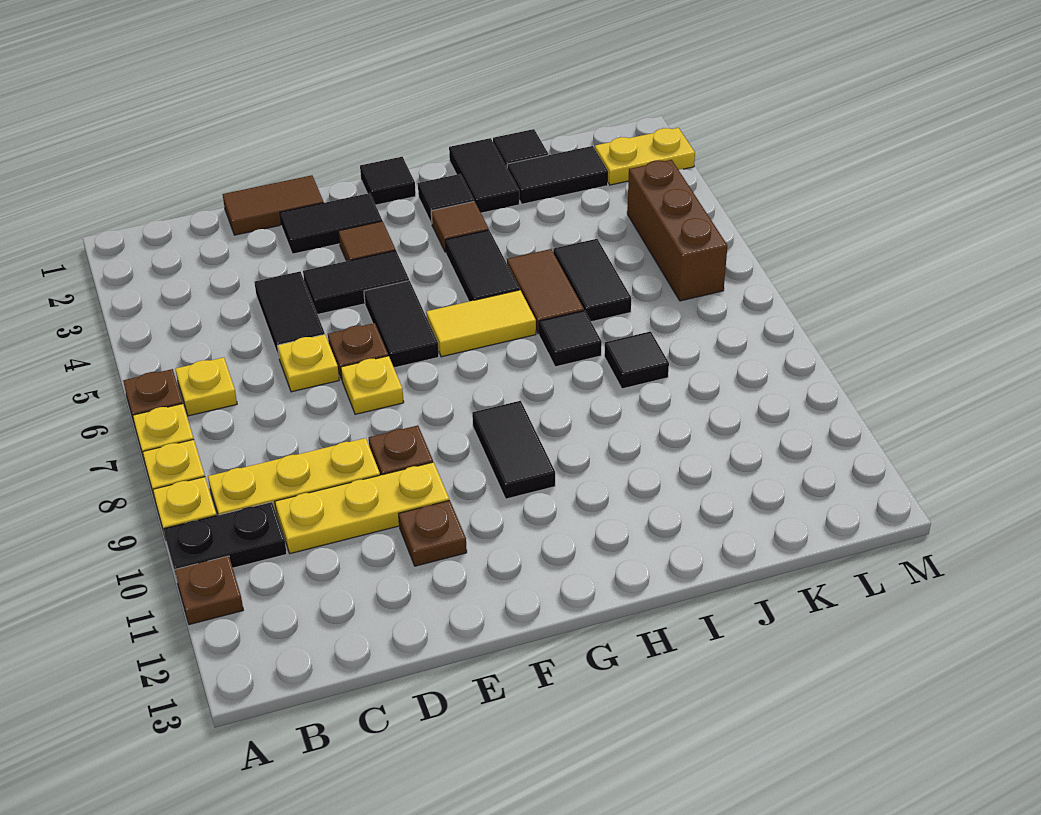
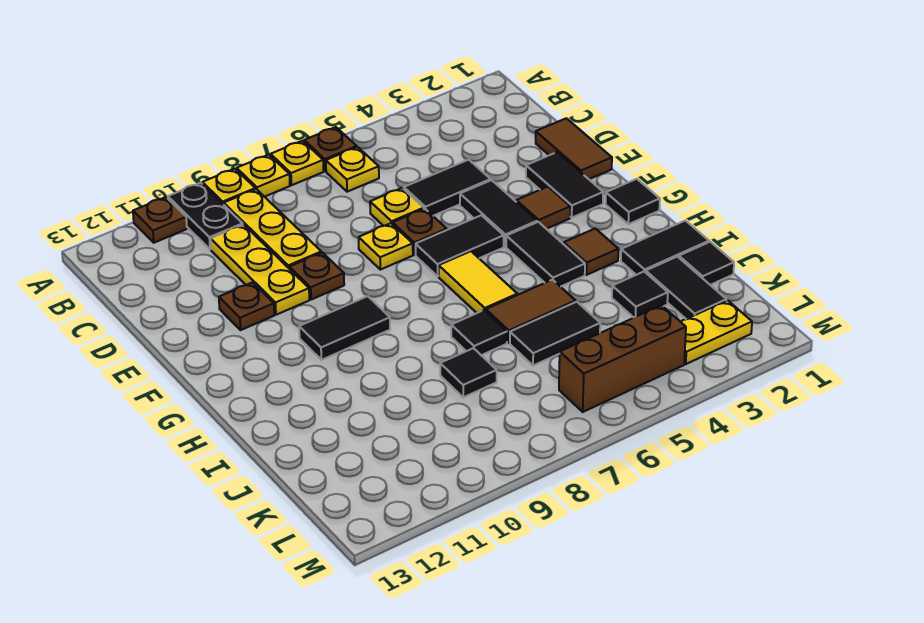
black tile H2 level 1 -> black tile J3 level 1
black tile H4:H5 level 1 -> black tile G4:H4 level 1
yellow plate L2:M2 level 1 -> yellow plate L2:L3 level 1

